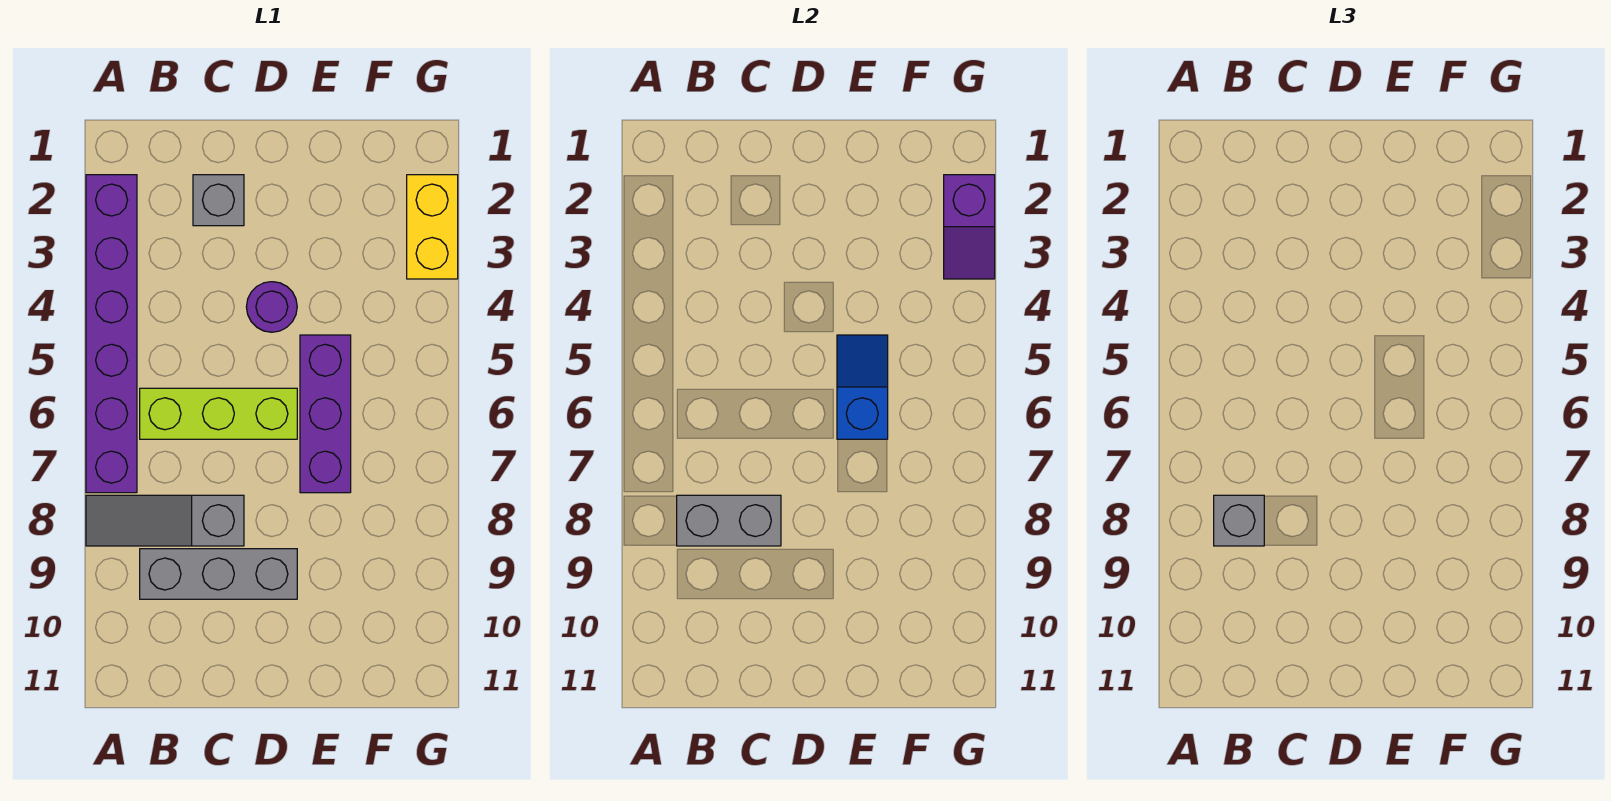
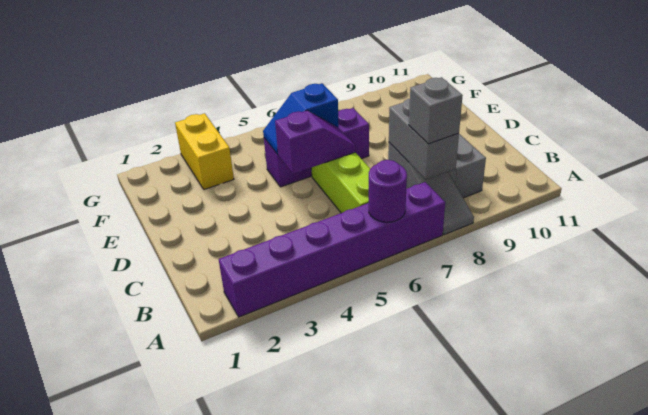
grey brick C2 level 1 -> none
purple round brick D4 level 1 -> purple round brick A6 level 2
yellow brick G2:G3 level 1 -> yellow brick F3:G3 level 1
purple slope G2:G3 level 2 top 2 -> purple slope D5:D6 level 2 top 5

